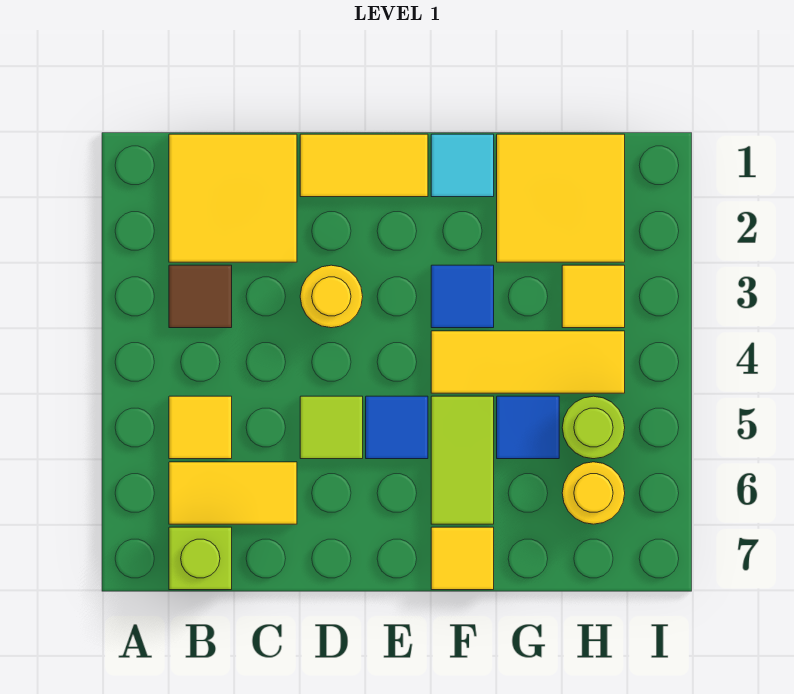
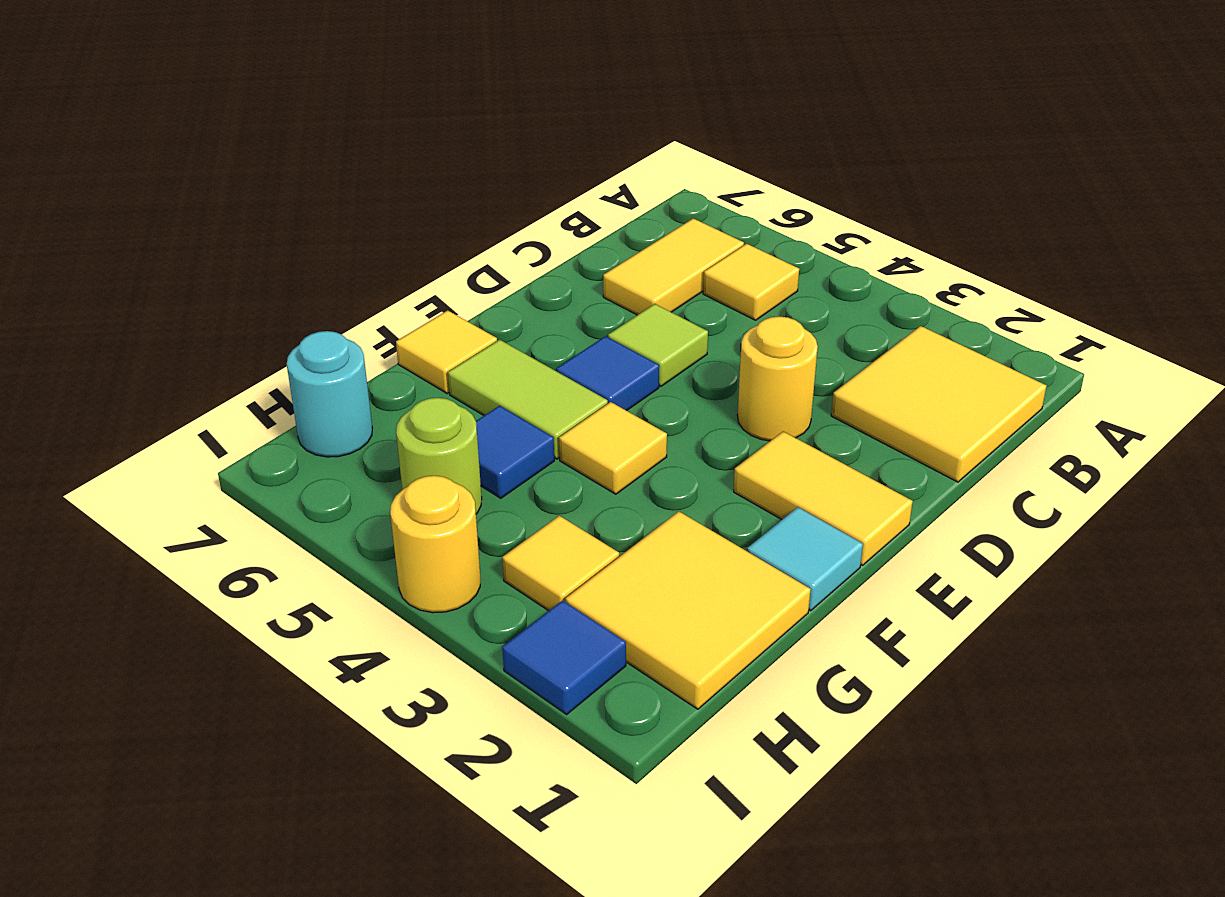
brown tile B3 level 1 -> none
lime brick B7 level 1 -> none
yellow tile D1:E1 level 1 -> yellow tile E1:E2 level 1
blue tile F3 level 1 -> blue tile I2 level 1
yellow tile F4:H4 level 1 -> yellow tile F4 level 1
yellow round brick H6 level 1 -> yellow round brick I4 level 1
none -> cyan round brick H7 level 1

